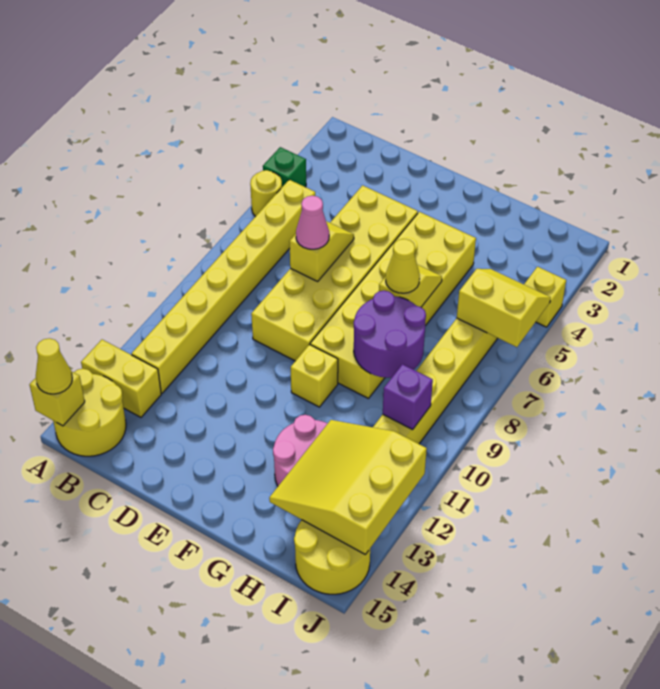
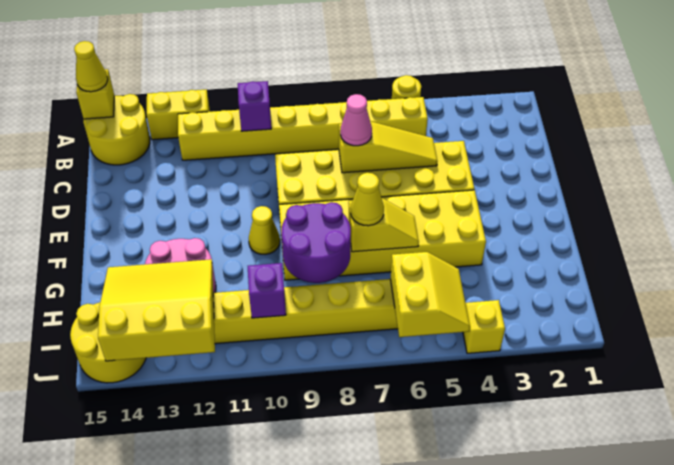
green brick A4 level 1 -> none
yellow brick A13:B13 level 1 -> yellow brick A12:A13 level 1
none -> purple brick B10 level 2
yellow slope D6:D7 level 2 top 7 -> yellow slope D5:D7 level 2 top 7
yellow brick F10 level 1 -> yellow cone F10 level 1

